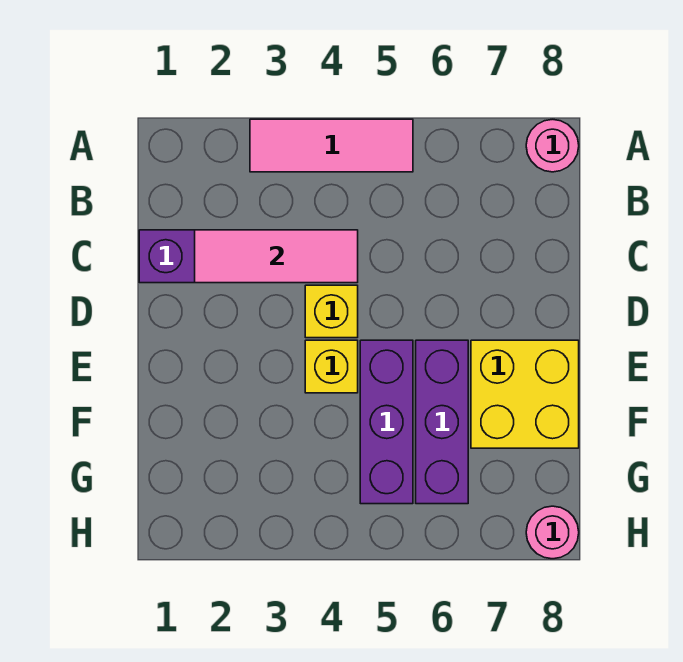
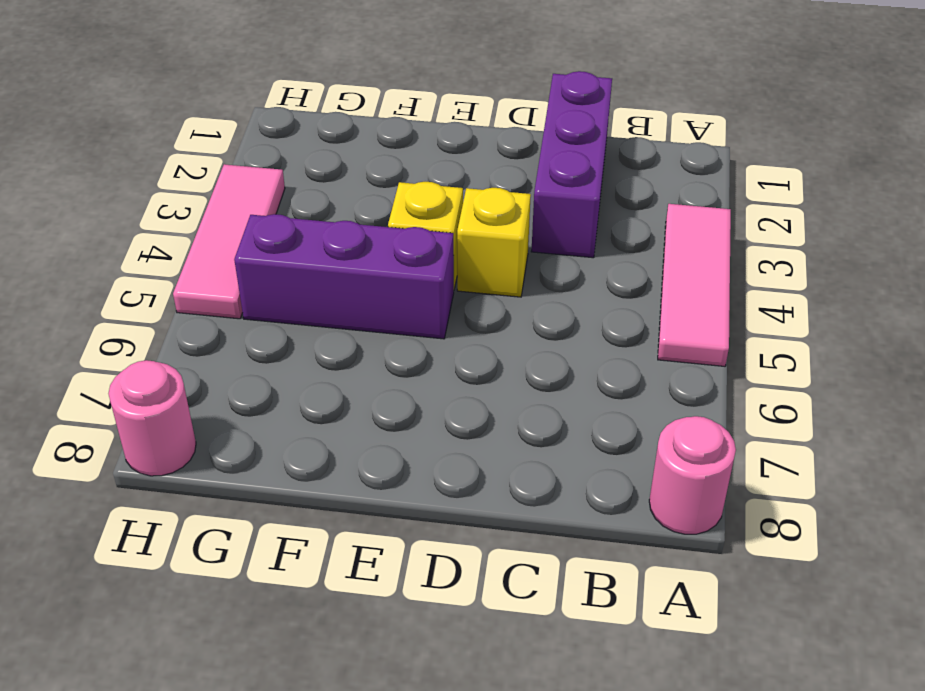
pink tile C2:C4 level 2 -> pink tile H3:H5 level 1
purple brick E6:G6 level 1 -> none
yellow brick E7:F8 level 1 -> none

